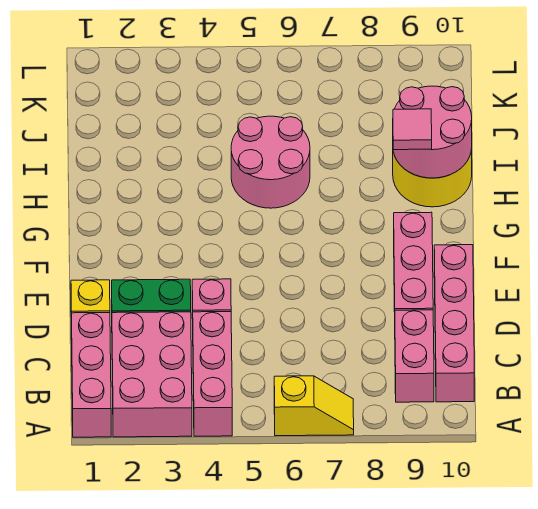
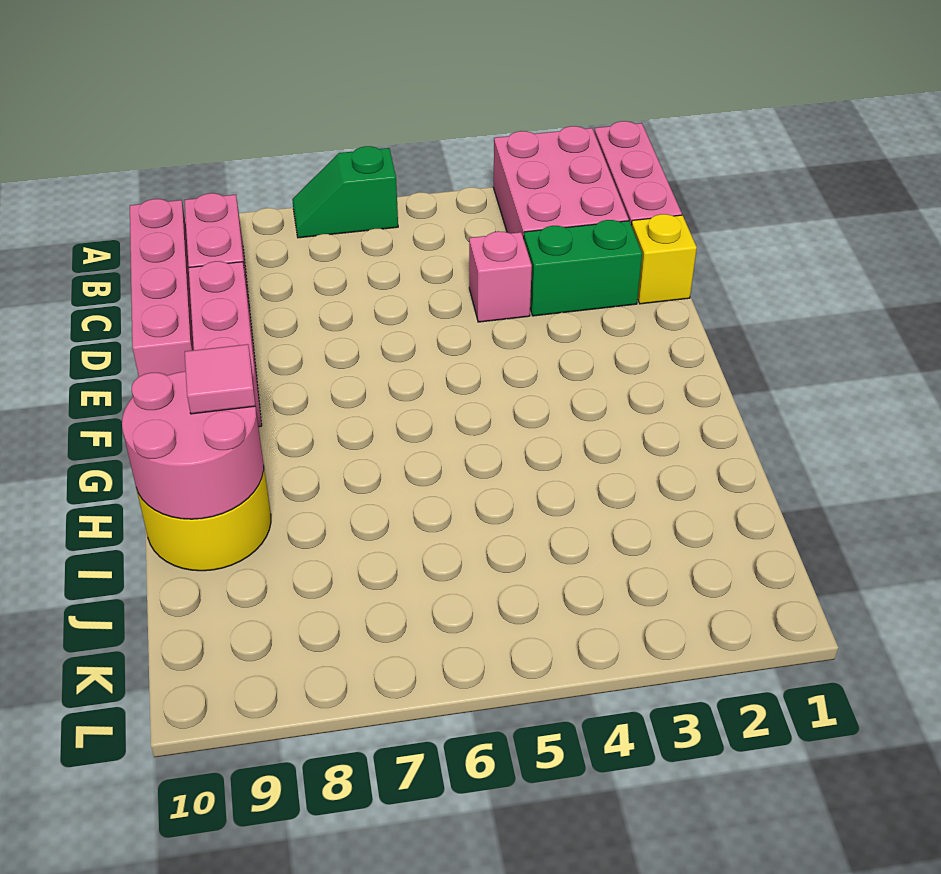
pink brick A4:C4 level 1 -> none
yellow slope A6:A7 level 1 top 6 -> green slope A6:A7 level 1 top 6
pink round brick H5:I6 level 1 -> none

